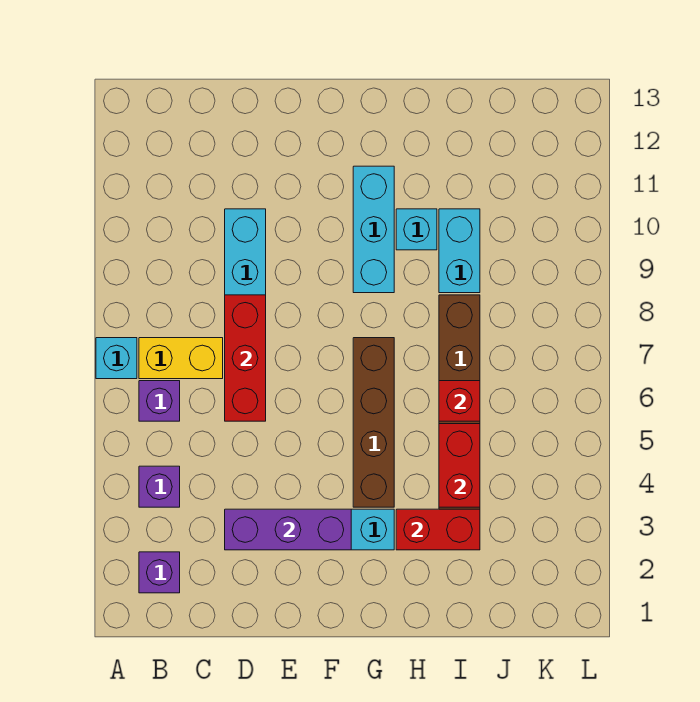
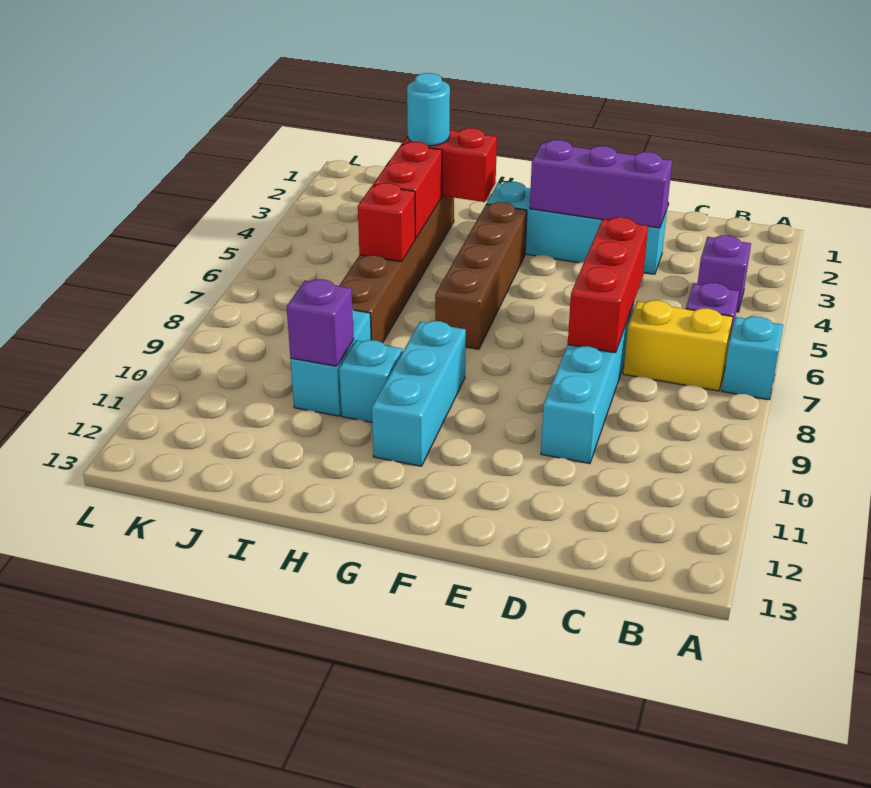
purple brick B2 level 1 -> purple brick I10 level 2
none -> cyan round brick I3 level 3

